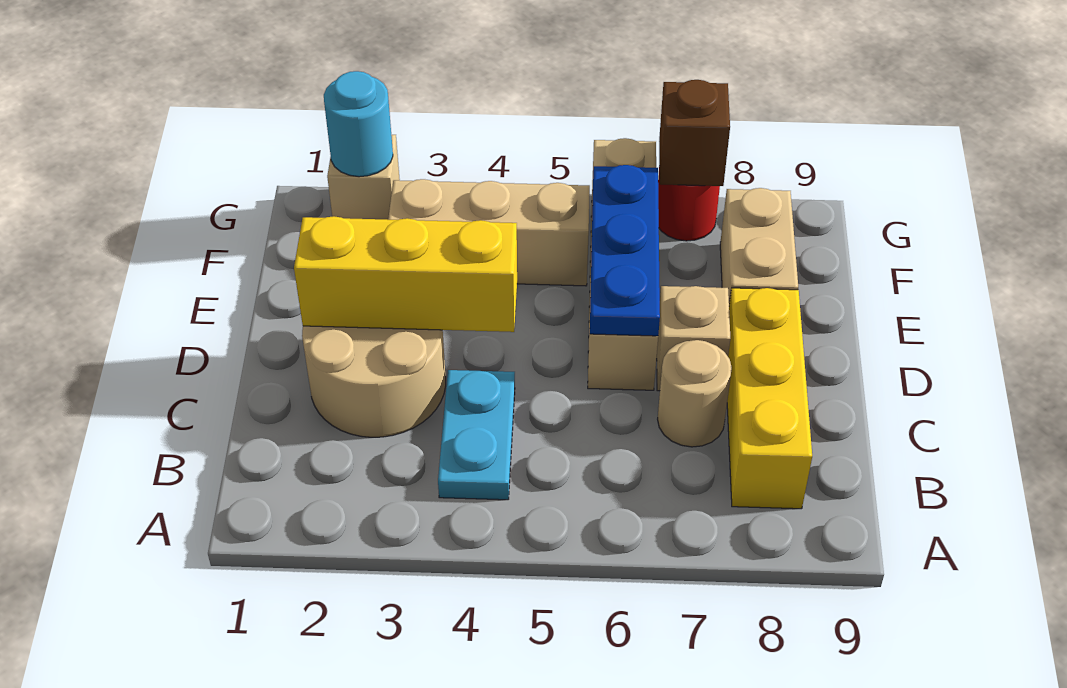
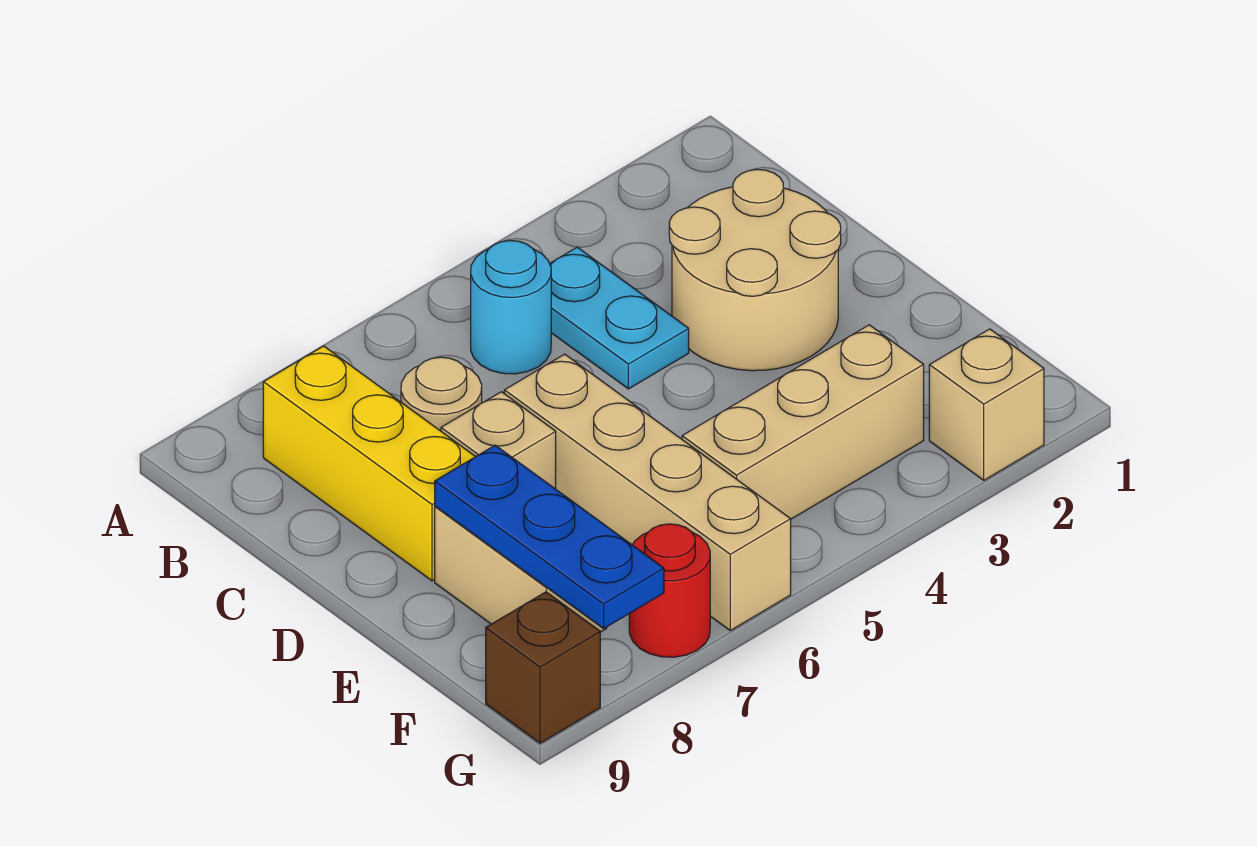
yellow brick D2:D4 level 2 -> none
blue plate D6:F6 level 2 -> blue plate E8:G8 level 2
cyan round brick G2 level 2 -> cyan round brick B5 level 1
brown brick G7 level 2 -> brown brick G9 level 1

